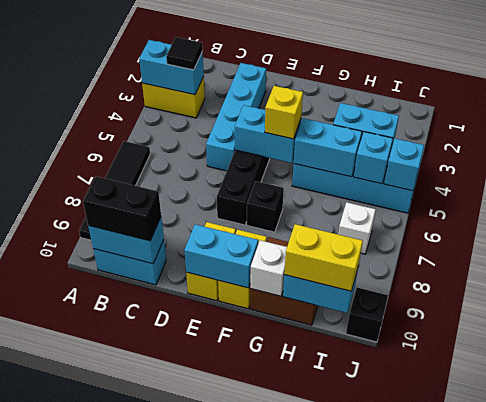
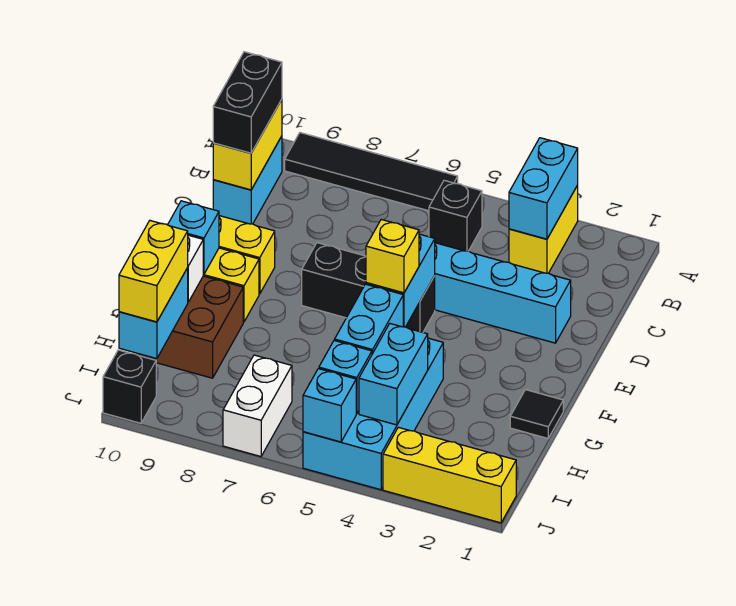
black tile B3 level 3 -> black tile G1 level 1
cyan brick B10:C10 level 2 -> yellow brick B10:C10 level 2
cyan brick E10:F10 level 2 -> cyan brick F10 level 2
black brick F7 level 1 -> black brick B5 level 1
white brick I7 level 1 -> white brick I7:J7 level 1
none -> yellow brick J1:J3 level 1

